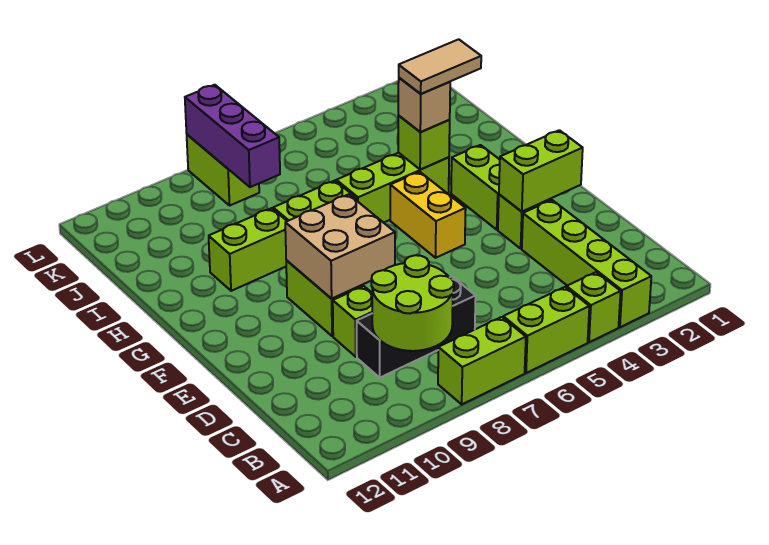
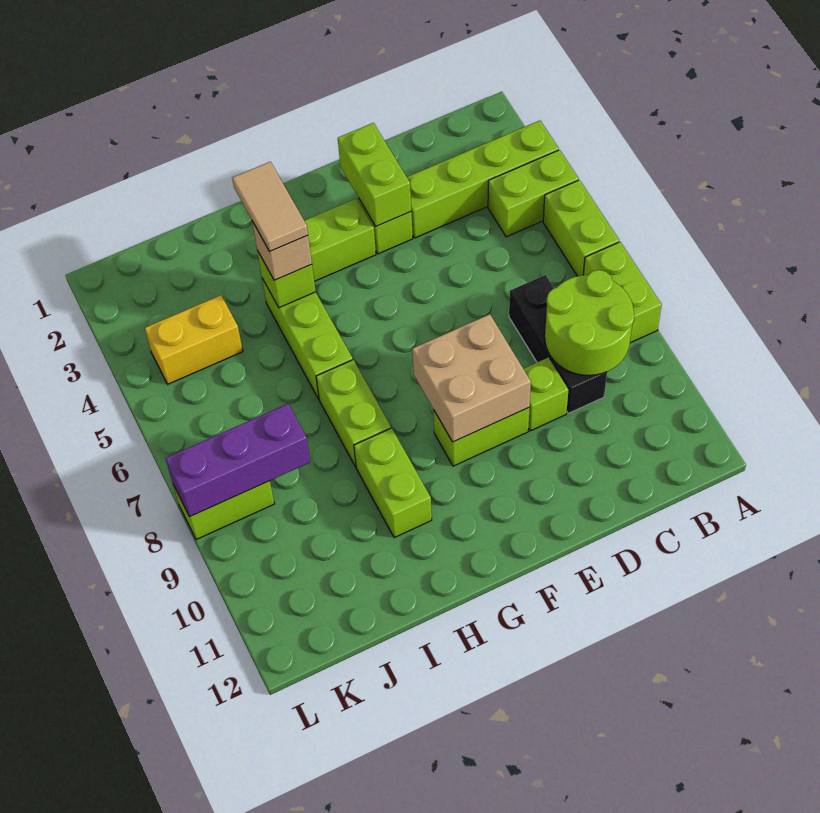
lime brick A4 level 1 -> lime brick A4:B4 level 1
yellow brick F5:G5 level 1 -> yellow brick J4:K4 level 1

